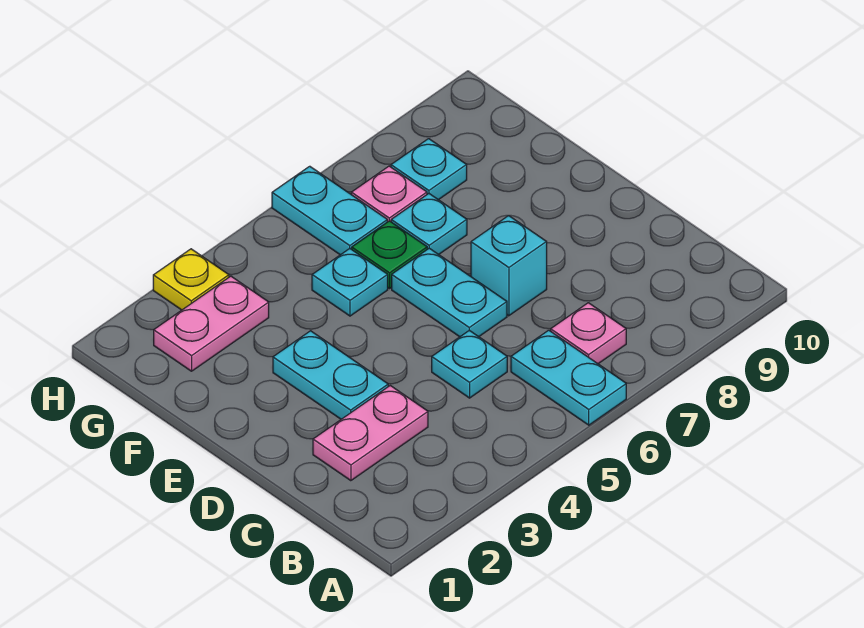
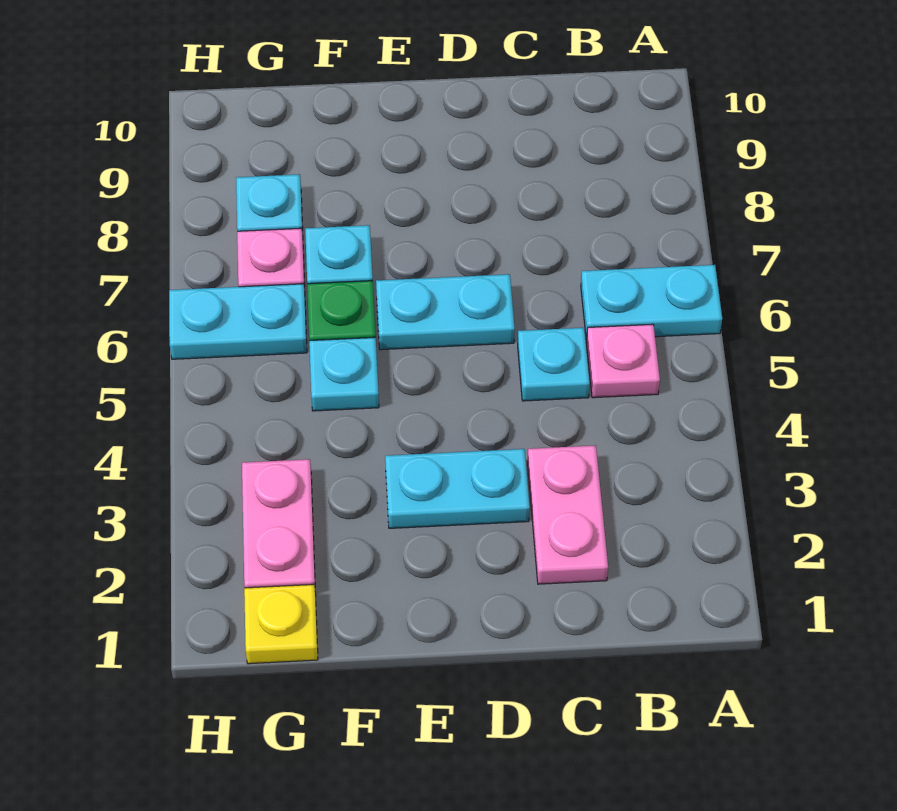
pink plate B7 level 1 -> pink plate B5 level 1
cyan brick D7 level 1 -> none
yellow plate H3 level 1 -> yellow plate G1 level 1

